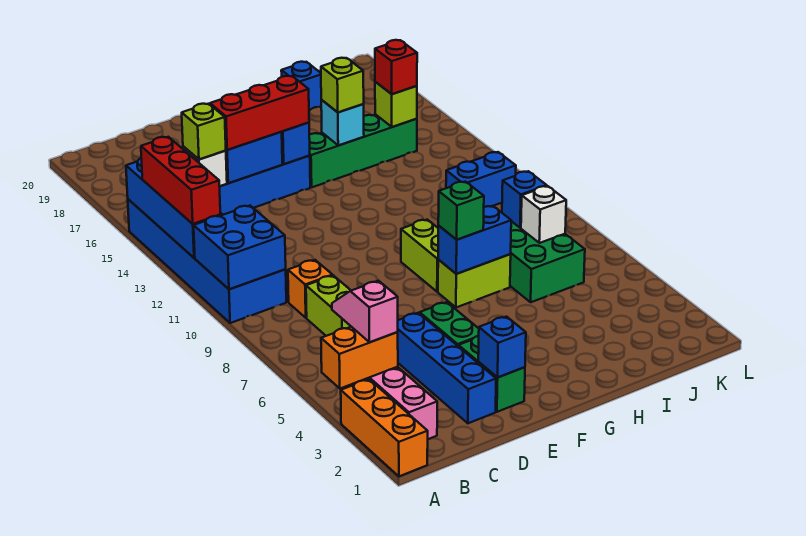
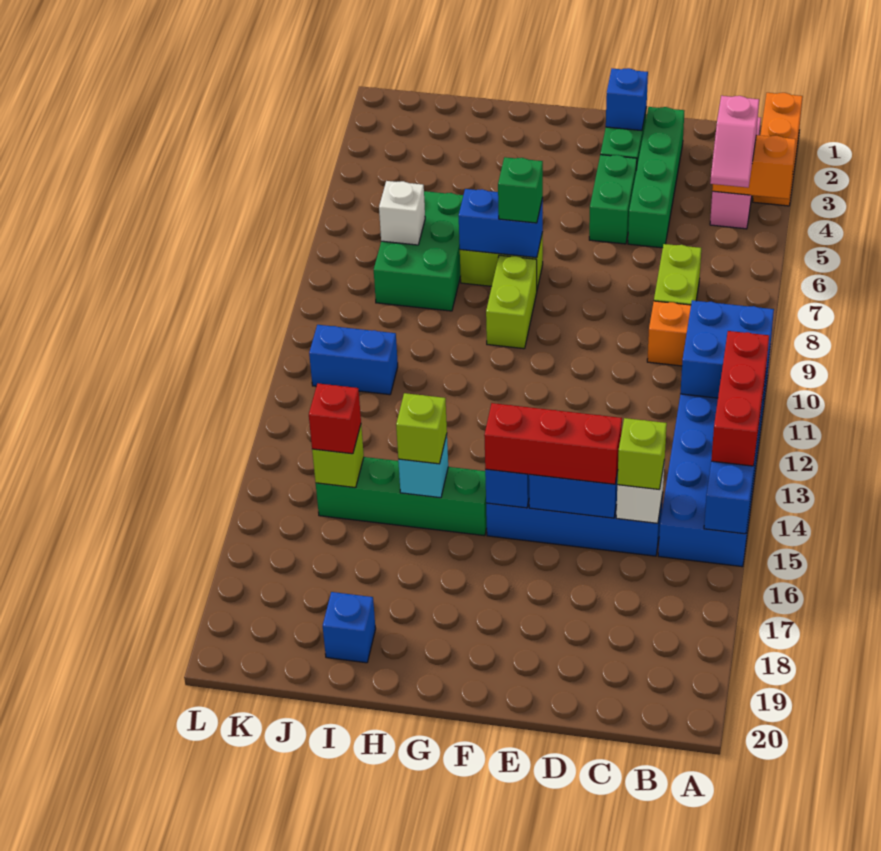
blue brick D2:D5 level 1 -> green brick D2:D5 level 1
blue brick J8 level 2 -> none

